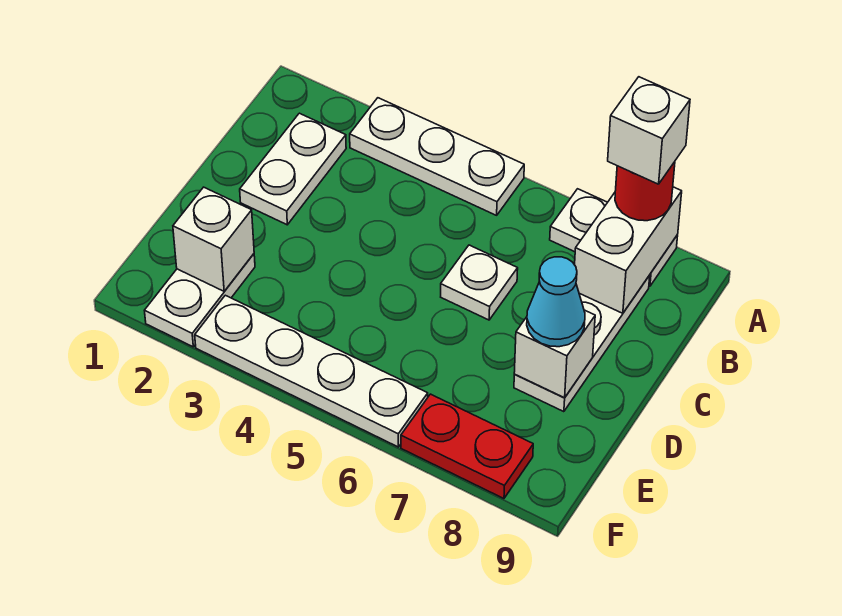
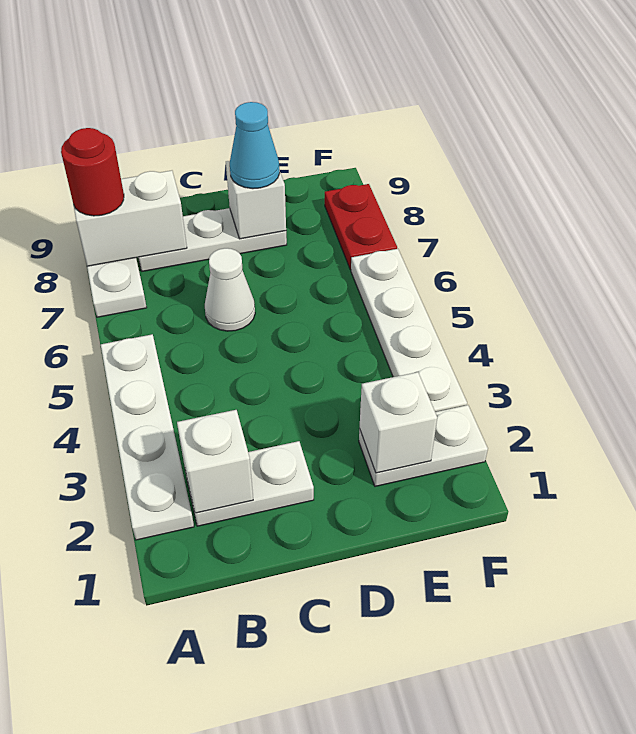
white plate A3:A5 level 1 -> white plate A2:A5 level 1
white brick A8 level 4 -> white brick B2 level 2
white plate C6 level 1 -> white cone C6 level 1

